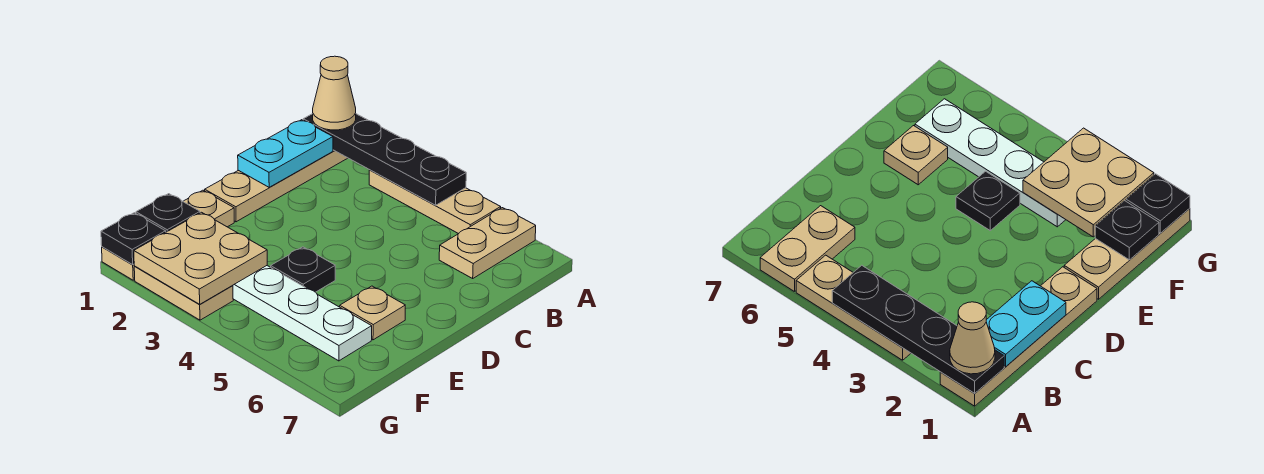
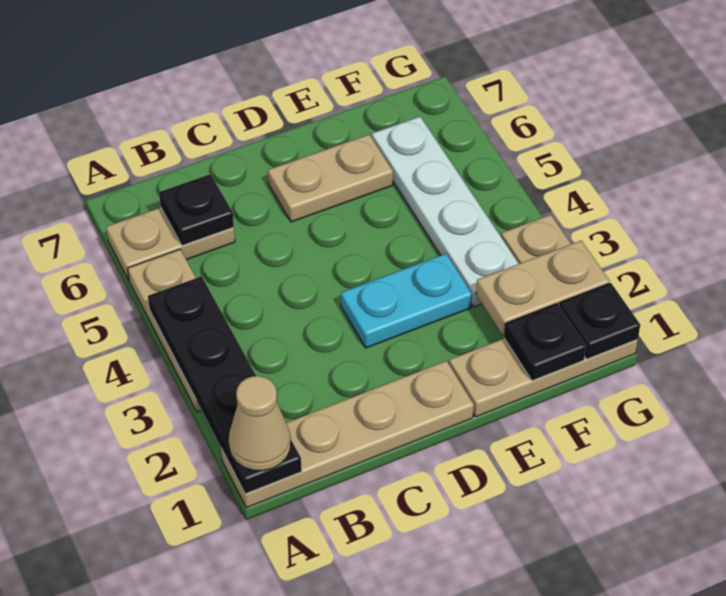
cyan plate B1:C1 level 2 -> cyan plate D3:E3 level 1
black plate E4 level 1 -> black plate B6 level 2
tan plate E6 level 1 -> tan plate D6:E6 level 1
tan plate F2:G3 level 2 -> tan plate F2:G2 level 2

